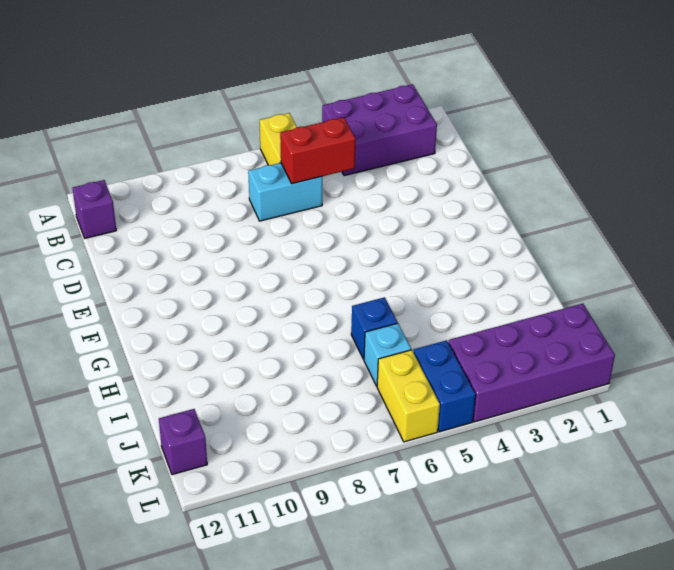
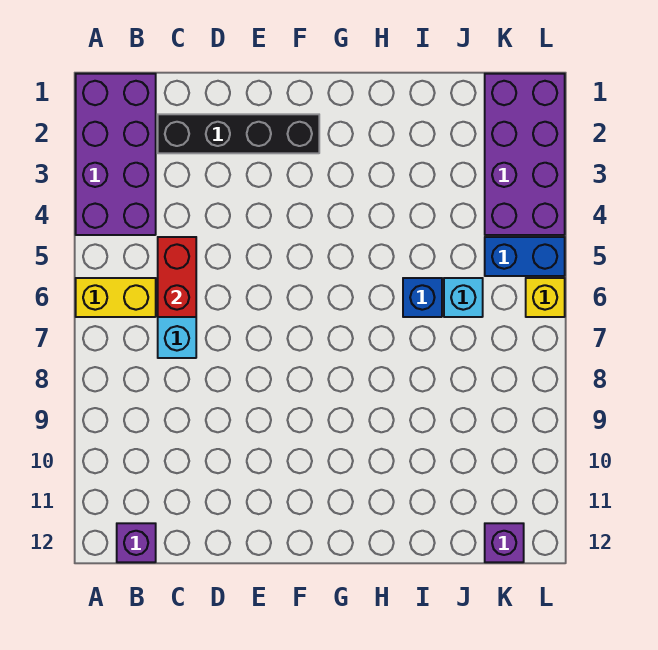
purple brick A2:B4 level 1 -> purple brick A1:B4 level 1
none -> black brick C2:F2 level 1
yellow brick K6:L6 level 1 -> yellow brick L6 level 1

